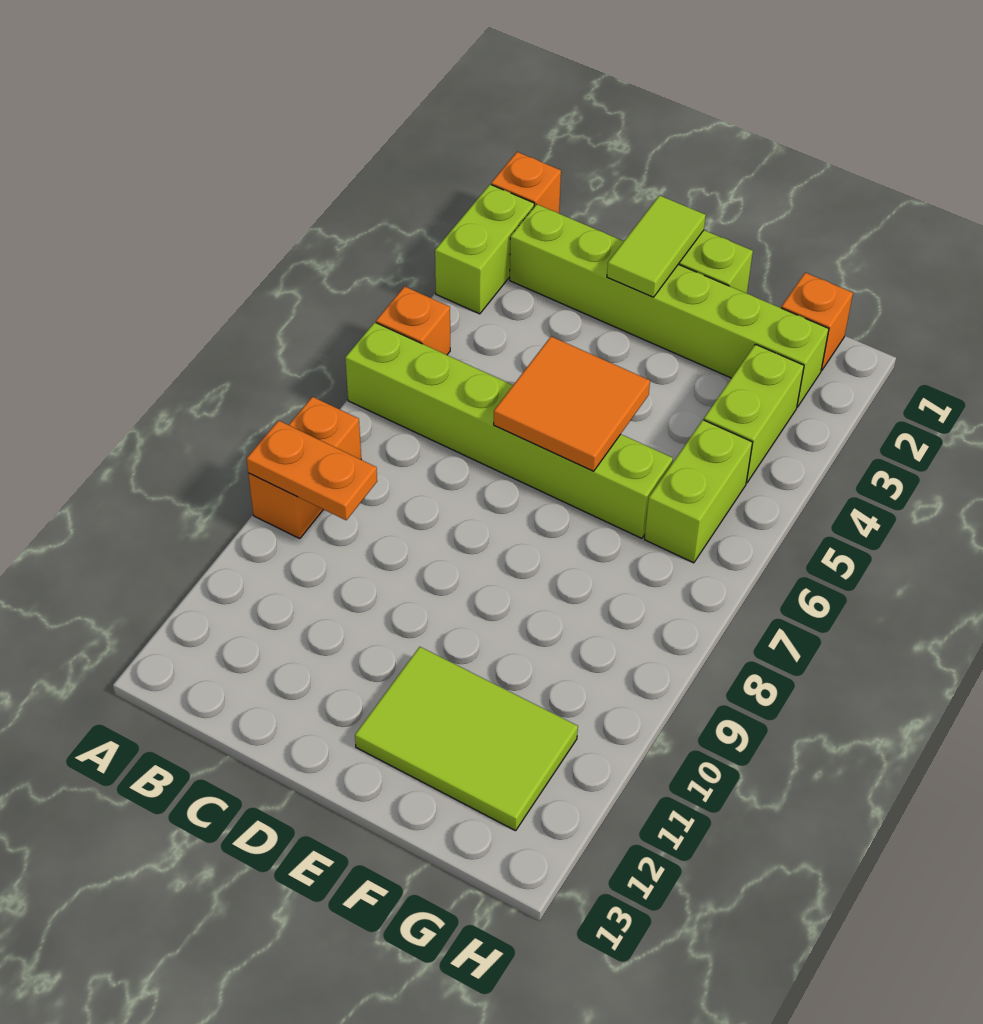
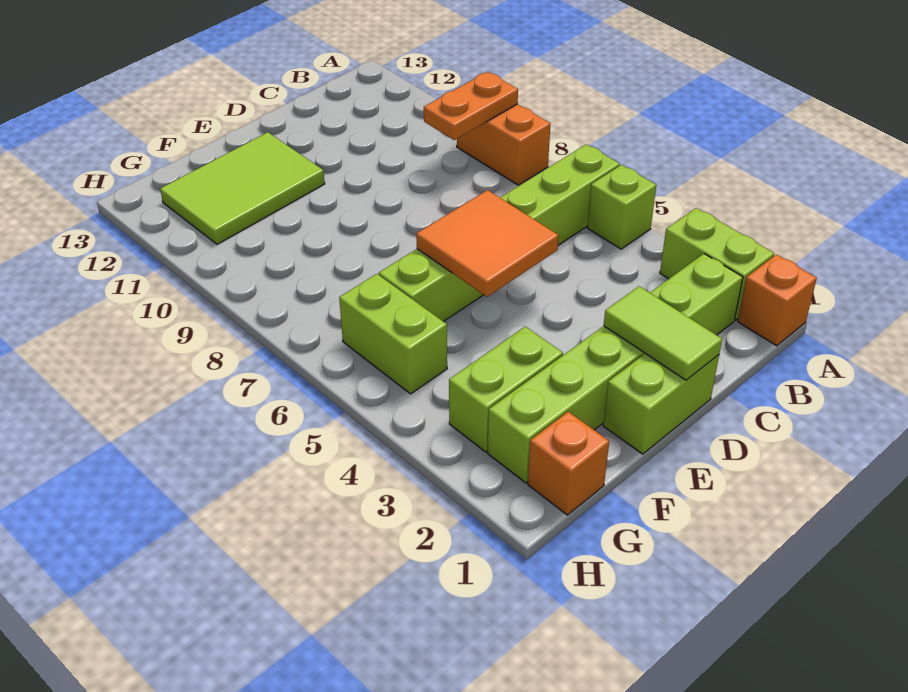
orange brick A5 level 1 -> lime brick A5 level 1
lime brick G3:G4 level 1 -> lime brick F3:G3 level 1

